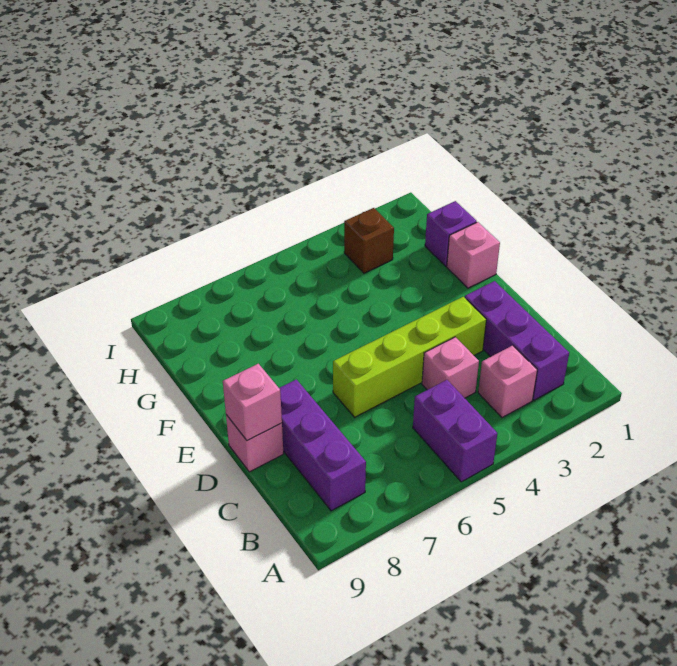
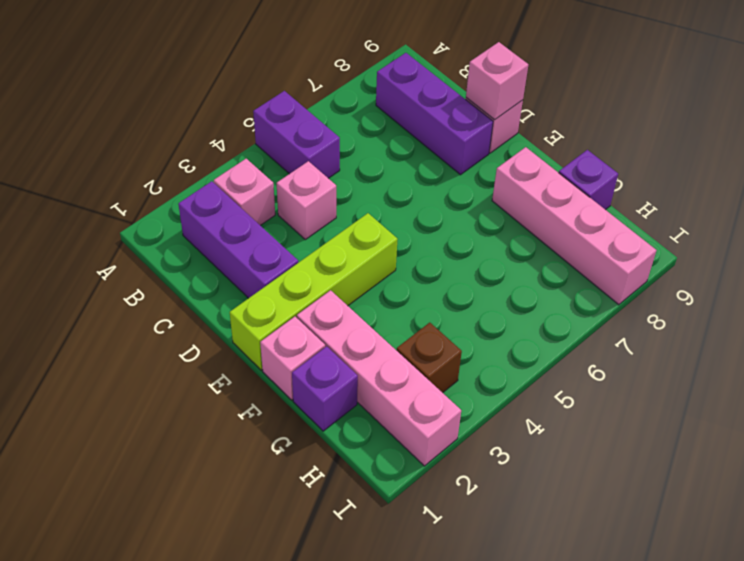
lime brick D3:D6 level 1 -> lime brick E1:E4 level 1
none -> pink brick F2:I2 level 1
none -> pink brick F8:I8 level 1
none -> purple brick G9 level 1

